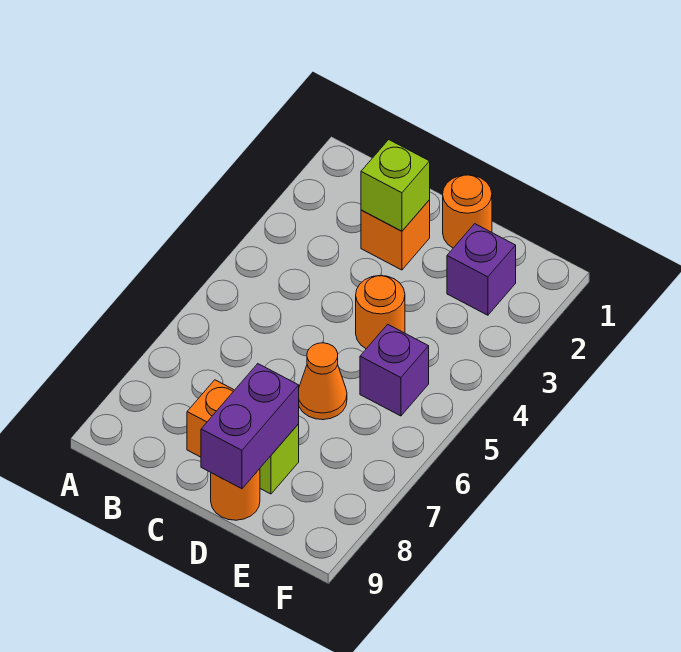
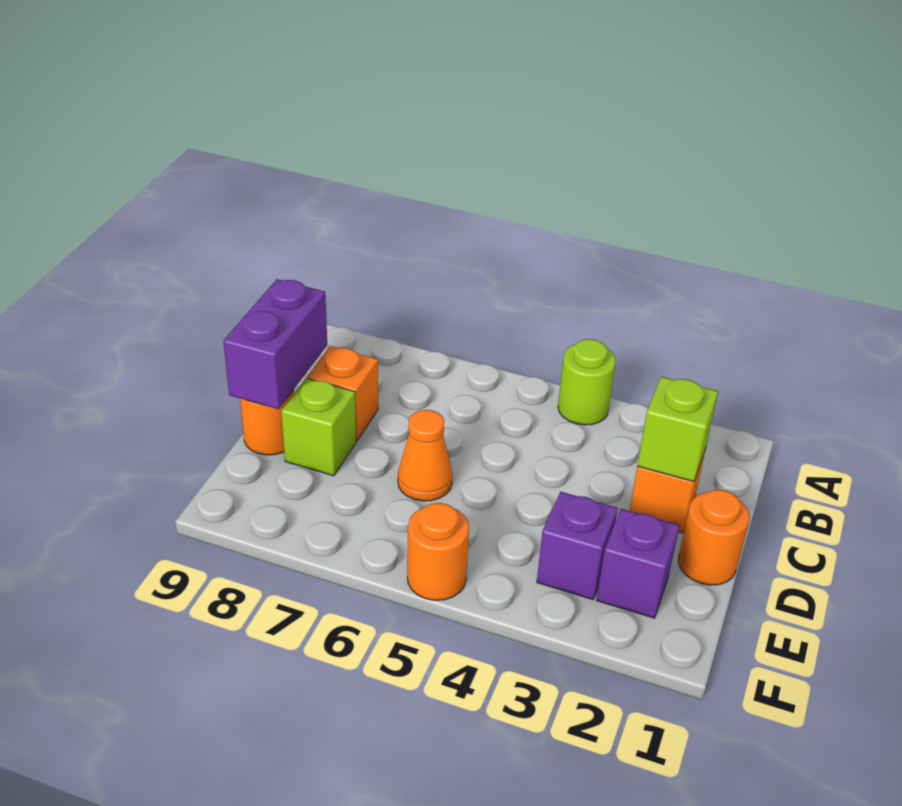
none -> lime round brick A4 level 1
orange round brick D4 level 1 -> orange round brick F5 level 1
purple brick D8:D9 level 2 -> purple brick C9:D9 level 2
purple brick E5 level 1 -> purple brick E3 level 1

